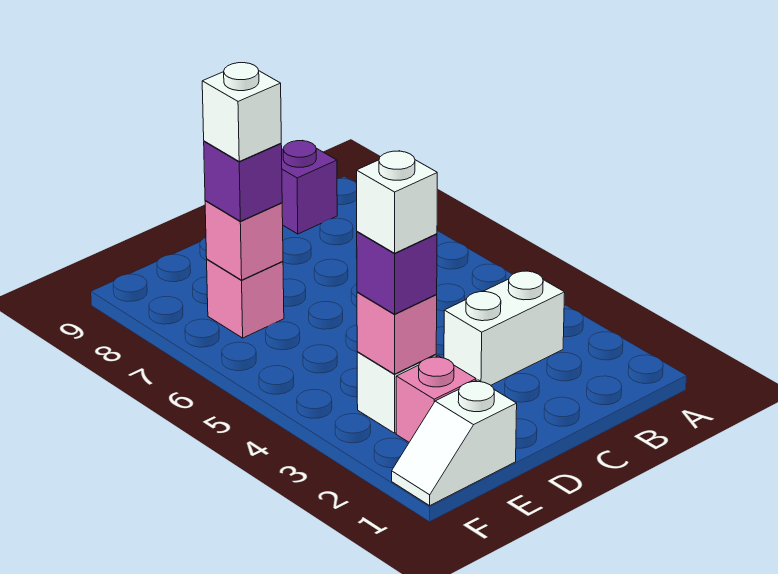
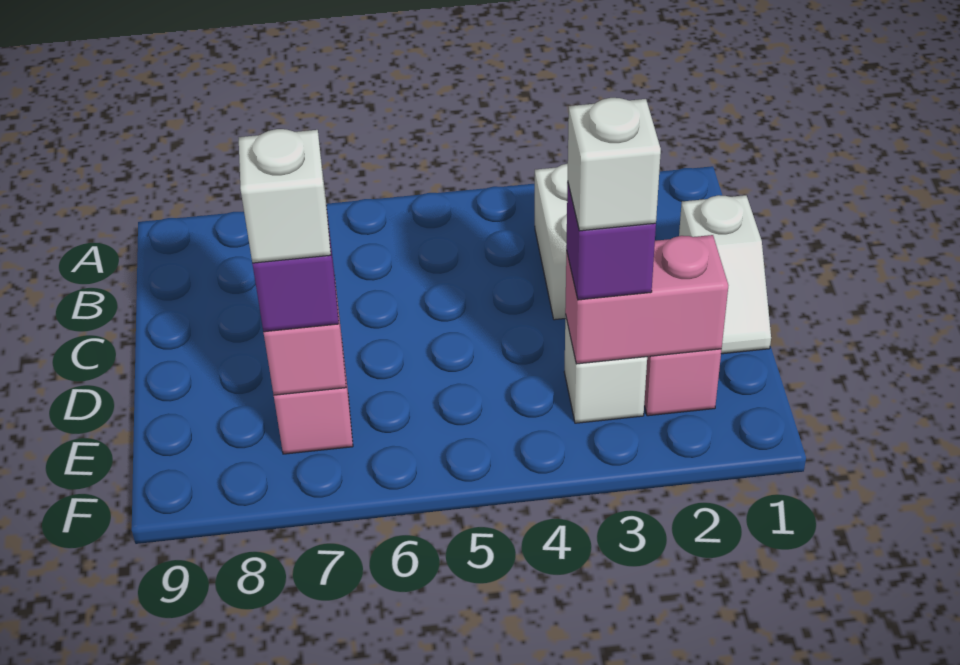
purple brick B9 level 1 -> none
white slope E1:F1 level 1 top E -> white slope C1:D1 level 1 top C
pink brick E3 level 2 -> pink brick E2:E3 level 2

